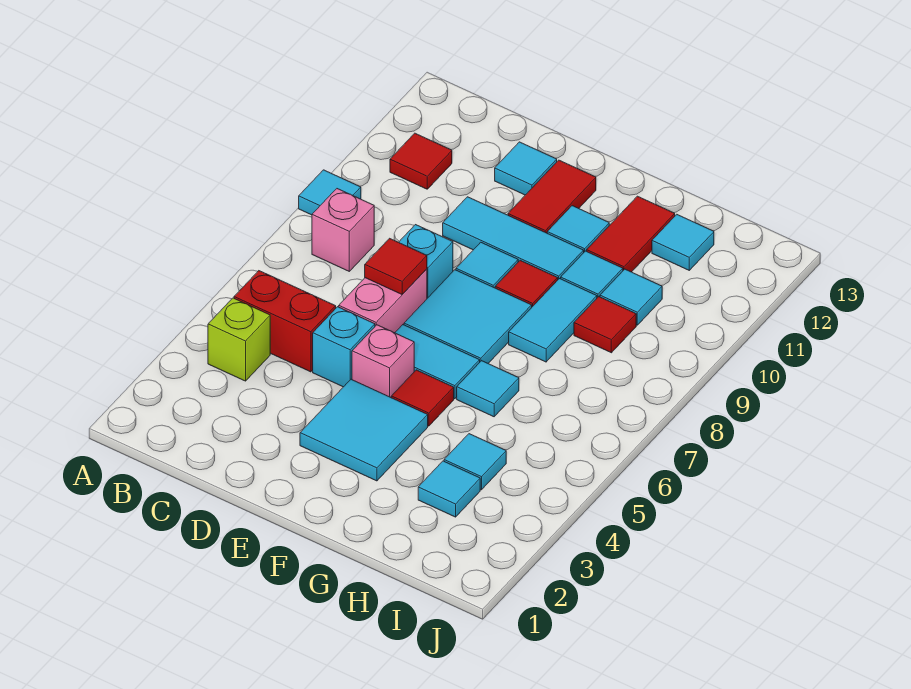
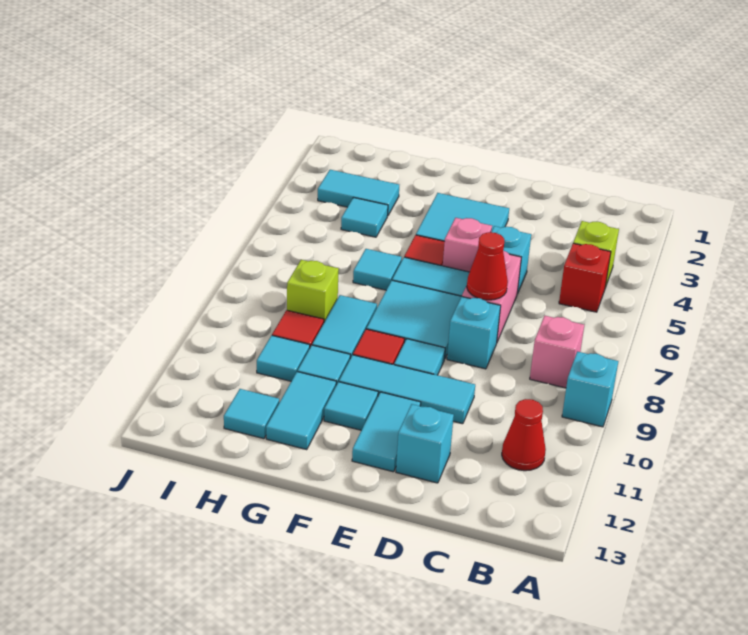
cyan tile A9 level 1 -> cyan brick A9 level 1
red brick B5:C5 level 1 -> red brick B5 level 1
red tile B11 level 1 -> red cone B11 level 1
red tile D7 level 2 -> red cone D7 level 2
cyan tile D12 level 1 -> cyan brick D12 level 1
red tile E11:E12 level 1 -> cyan tile E11:E12 level 1
red tile G11:G12 level 1 -> cyan tile G11:G12 level 1
cyan tile H3 level 1 -> cyan tile H3:I3 level 1
none -> lime brick H8 level 1

